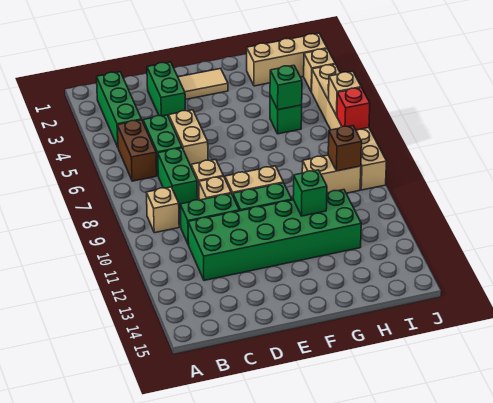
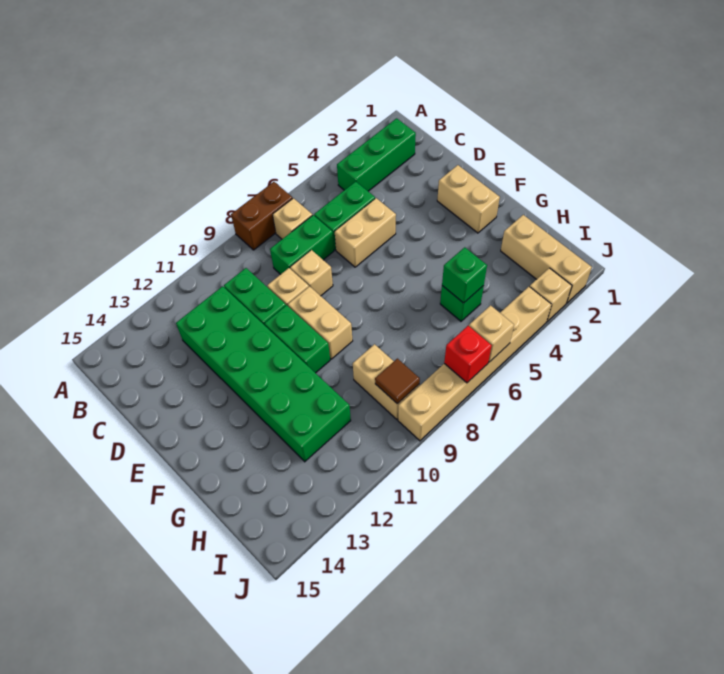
brown brick B5:B6 level 1 -> brown brick A7:A8 level 1
tan brick B9 level 1 -> tan brick B7 level 1
green brick D2:D3 level 1 -> none
tan tile E2:F2 level 1 -> tan brick E2:F2 level 1
green brick G11 level 2 -> none
brown brick I9 level 2 -> brown tile I9 level 2

